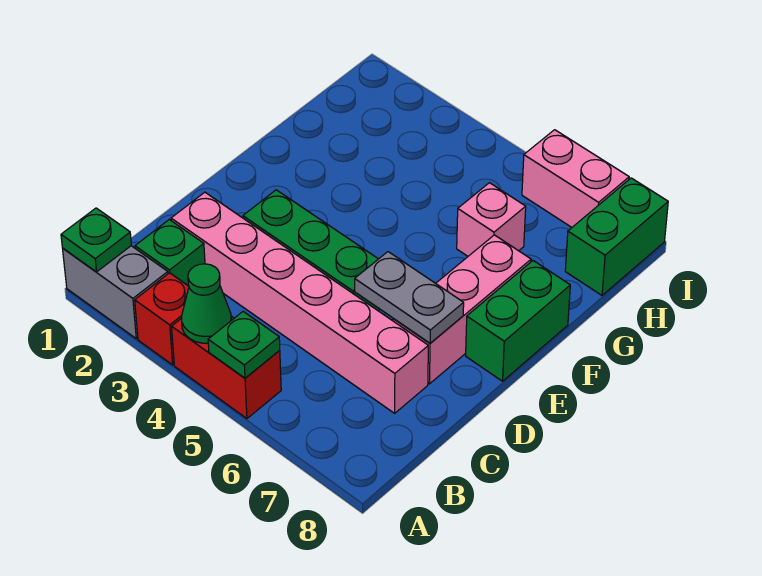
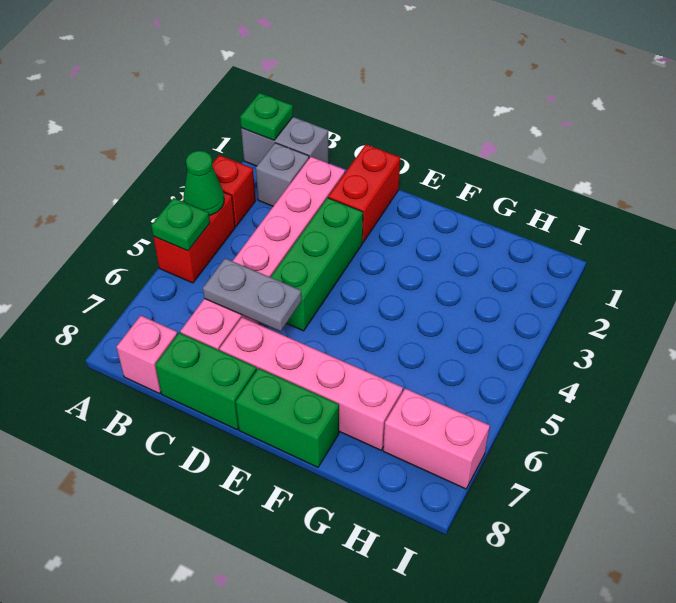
grey brick A1:A2 level 1 -> grey brick A1:B1 level 1
green brick B2 level 1 -> grey brick B2 level 1
none -> red brick D1:D2 level 1
grey plate D6:D7 level 2 -> grey plate C6:D6 level 2
pink brick D7:F7 level 1 -> pink brick D7:G7 level 1
pink brick G6 level 1 -> pink brick B8 level 1
green brick H8:I8 level 1 -> green brick C8:D8 level 1
pink brick I6:I7 level 1 -> pink brick H7:I7 level 1

